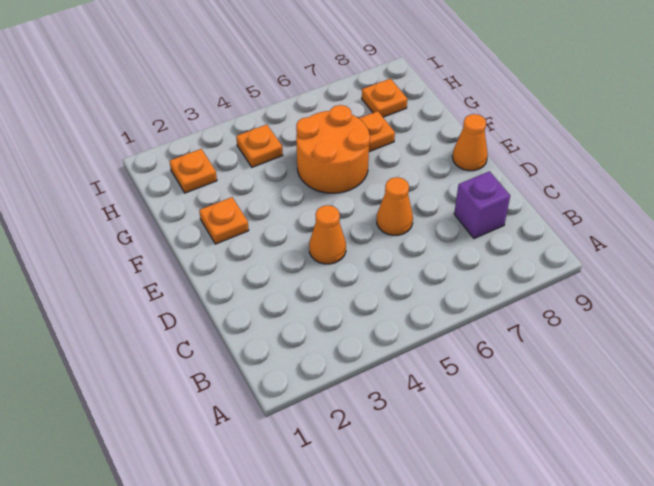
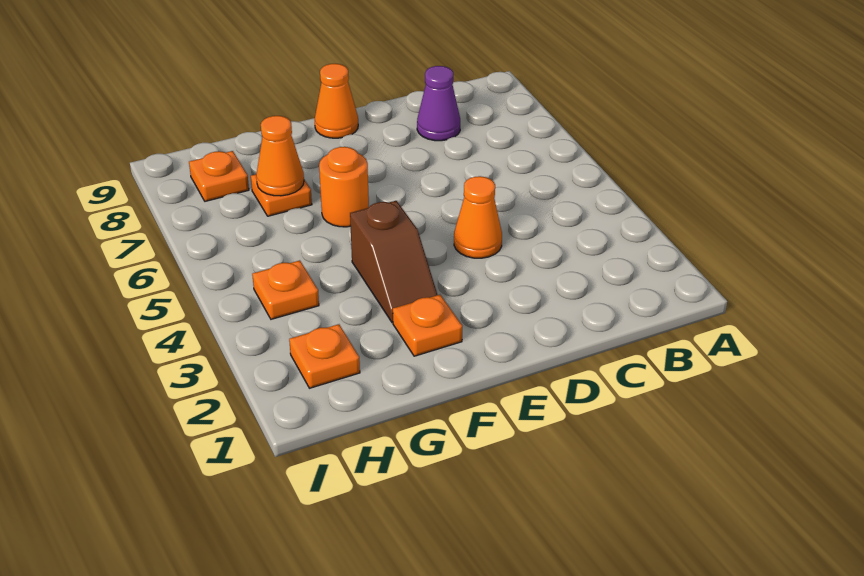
purple brick C8 level 1 -> purple cone C8 level 1
orange cone D6 level 1 -> orange cone G7 level 2
none -> brown slope F3:F4 level 1 top 4
orange round brick F5:G6 level 1 -> orange round brick F6 level 1

